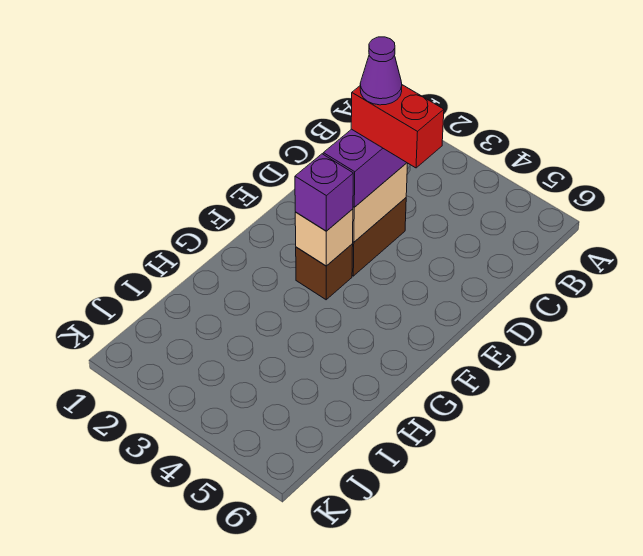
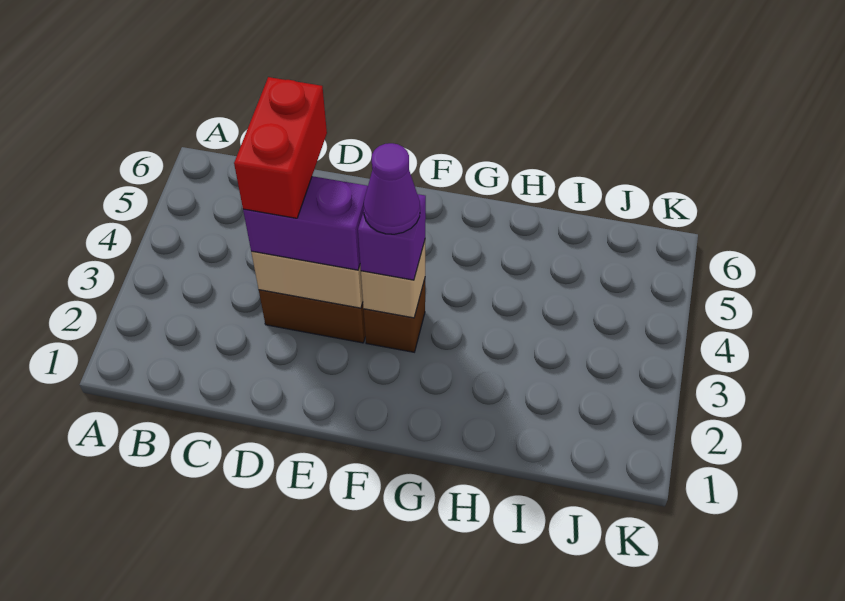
purple cone D3 level 5 -> purple cone F3 level 4

